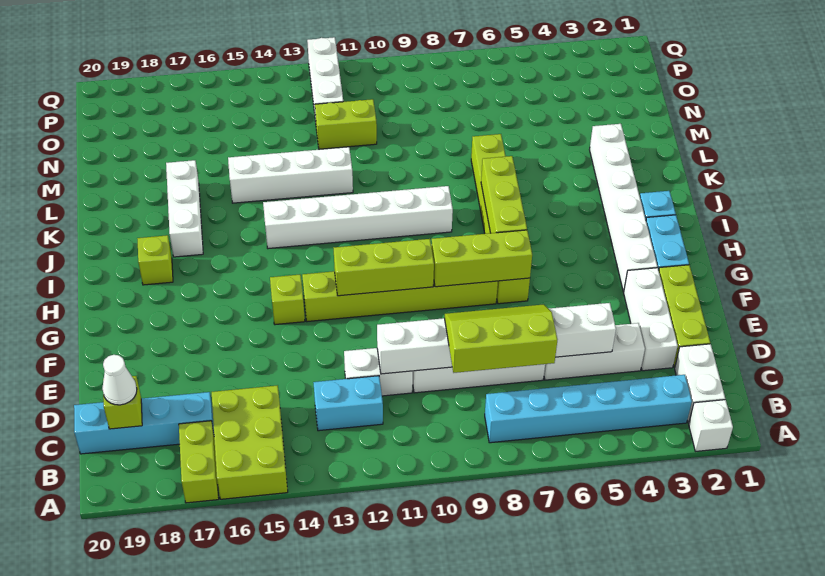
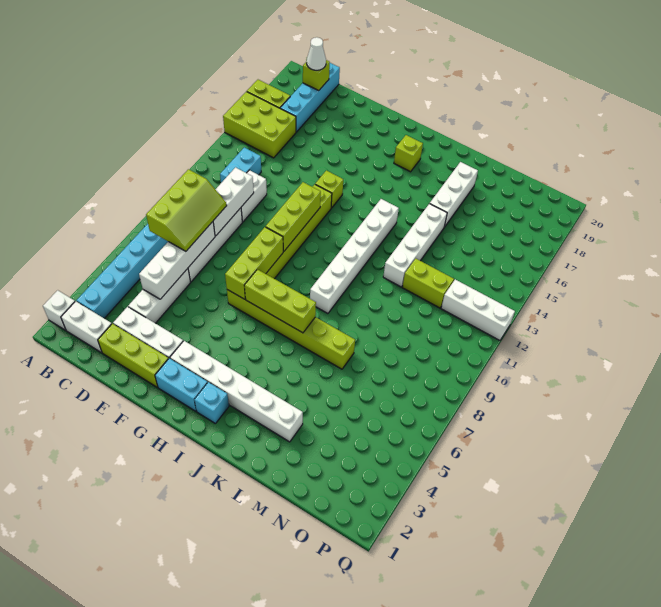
white brick J17:L17 level 1 -> white brick L16:L18 level 1
lime brick N11:N12 level 1 -> lime brick M12:N12 level 1

